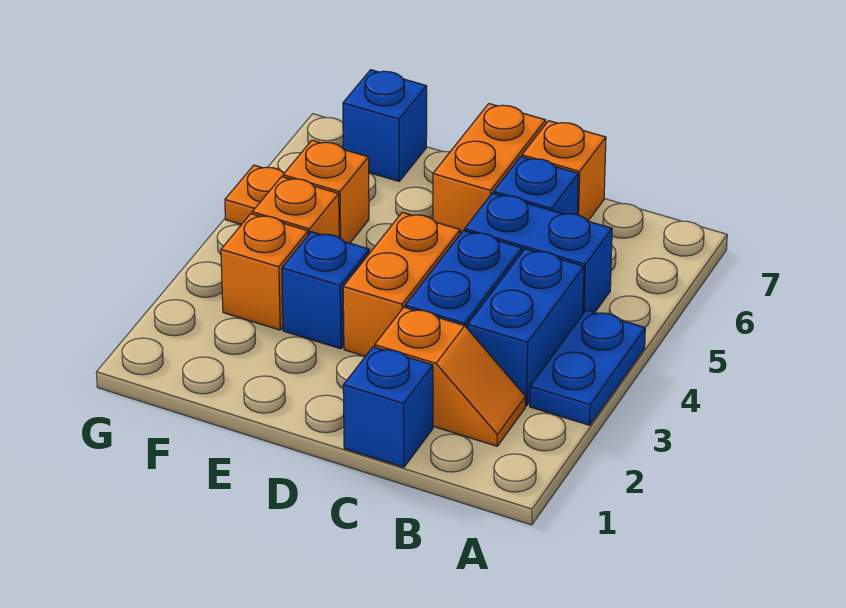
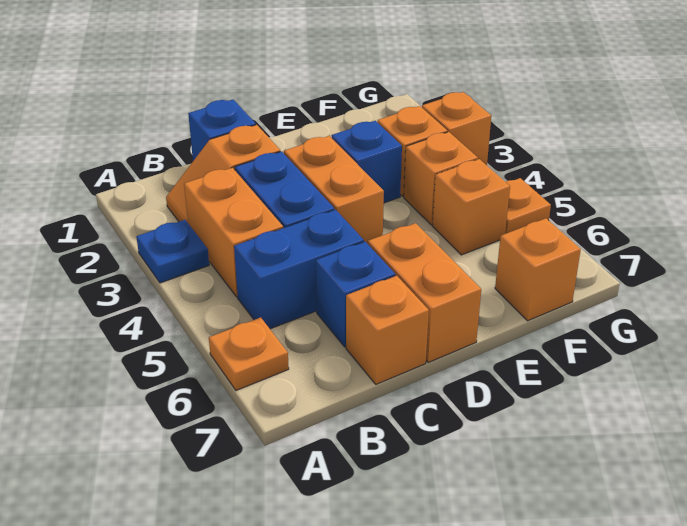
blue plate A3:A4 level 1 -> blue plate A3 level 1
none -> orange plate A6 level 1
blue brick B3:B4 level 1 -> orange brick B3:B4 level 1
blue brick F7 level 1 -> orange brick F7 level 1
none -> orange brick G3 level 1

